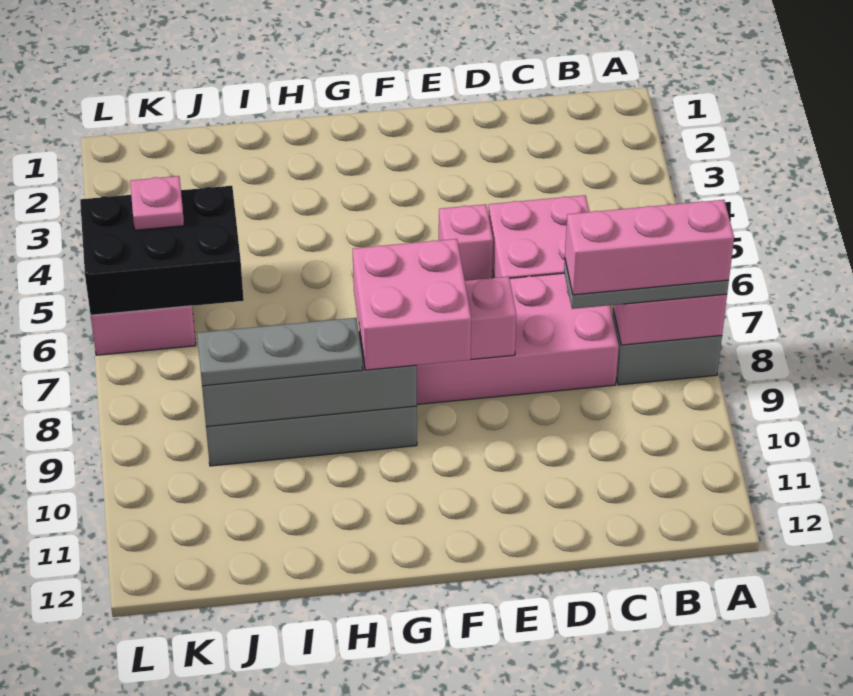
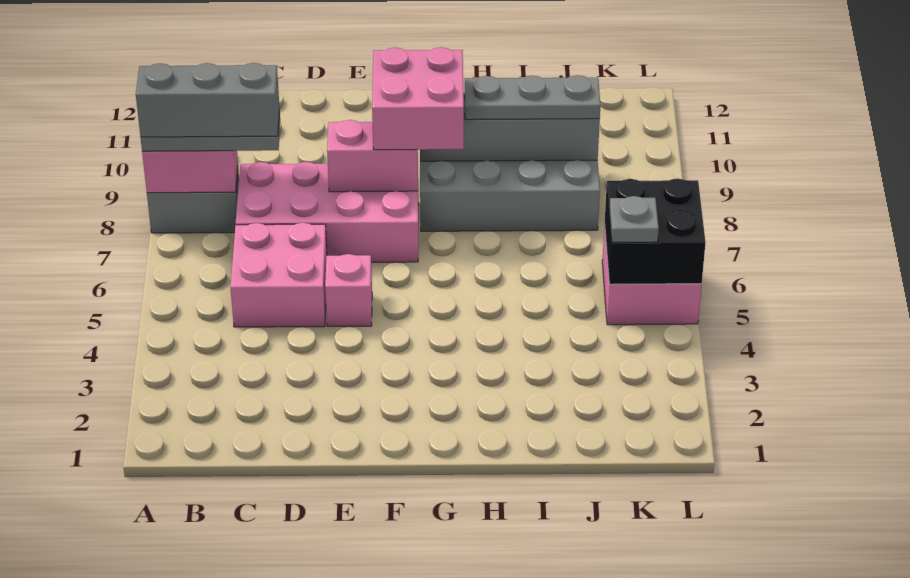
pink brick A8:C8 level 4 -> grey brick A8:C8 level 4
black brick J5:L6 level 2 -> black brick K5:L6 level 2
pink plate K5 level 3 -> grey plate K5 level 3

